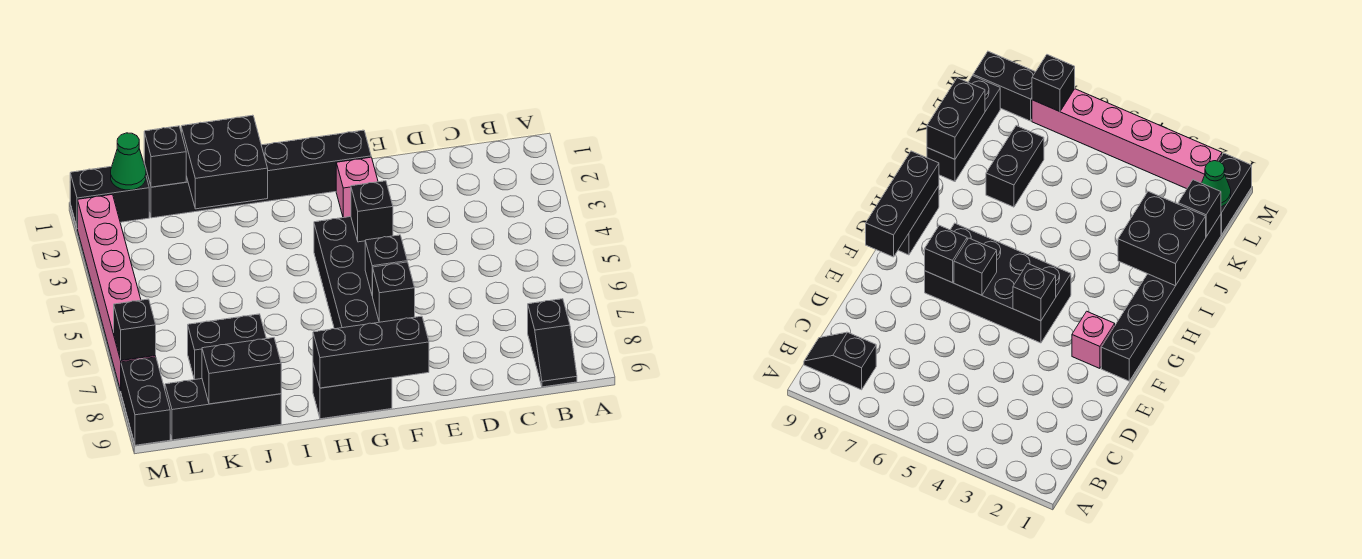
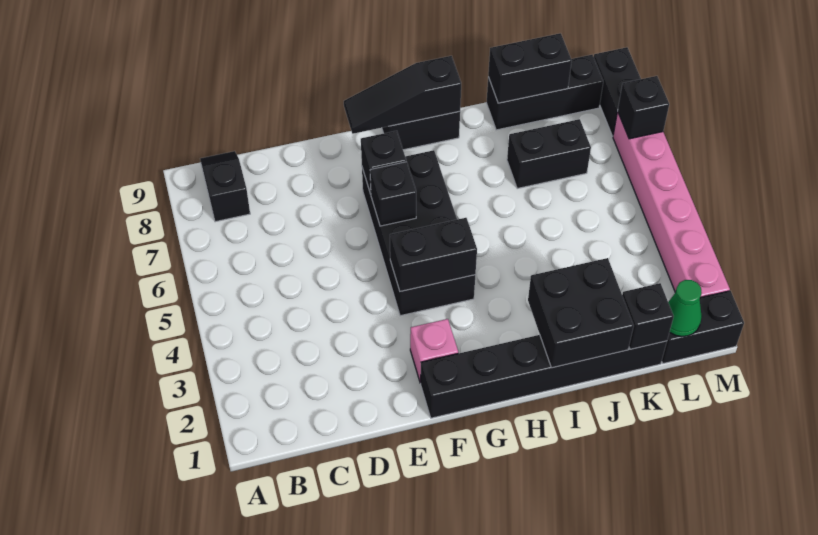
black brick F4 level 2 -> black brick F4:G4 level 2
black brick F9:H9 level 2 -> black slope F9:H9 level 2 top H

